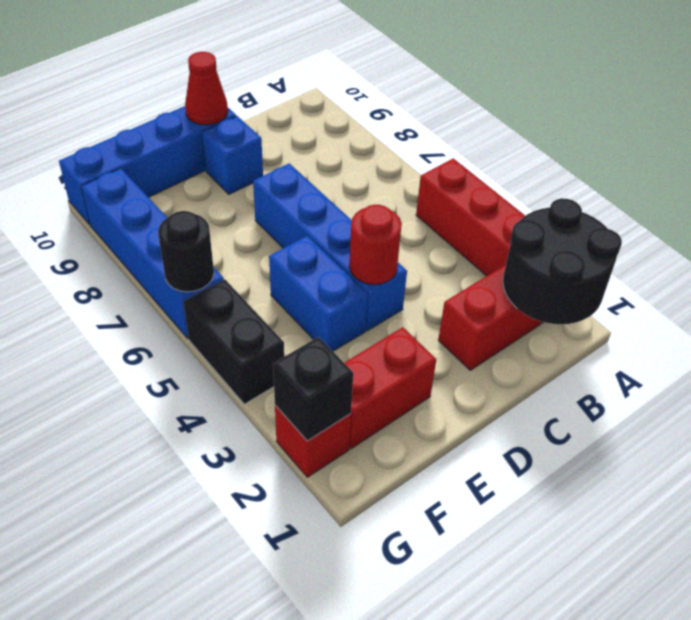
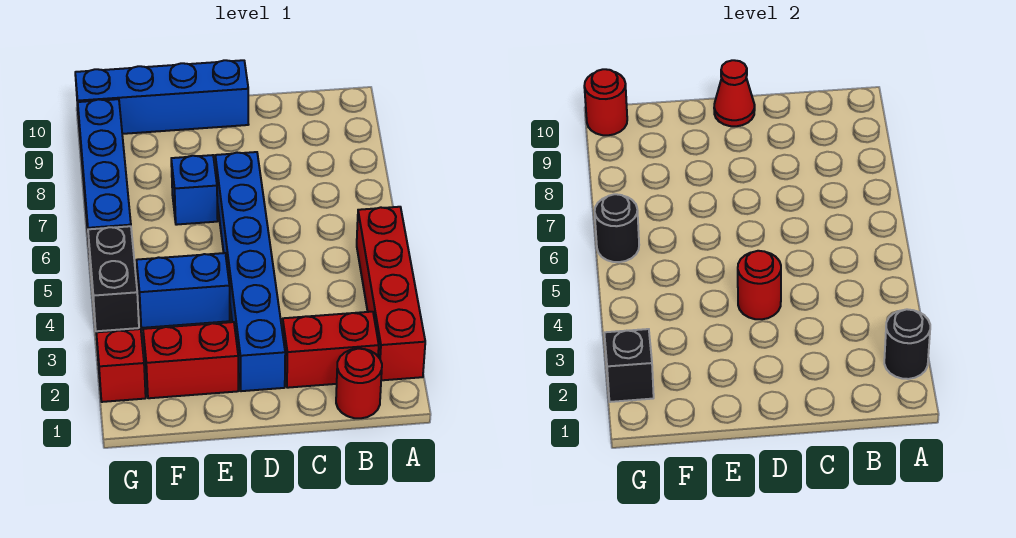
black round brick A1:B2 level 2 -> black round brick A2 level 2
none -> red round brick B1 level 1
blue brick D4:D7 level 1 -> blue brick D2:D7 level 1
blue brick D9 level 1 -> blue brick E7 level 1
blue brick E4:E5 level 1 -> blue brick E4:F4 level 1
none -> red round brick G10 level 2

